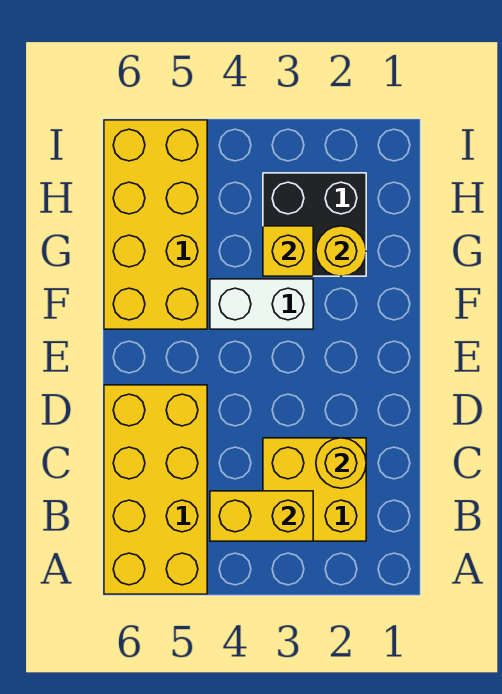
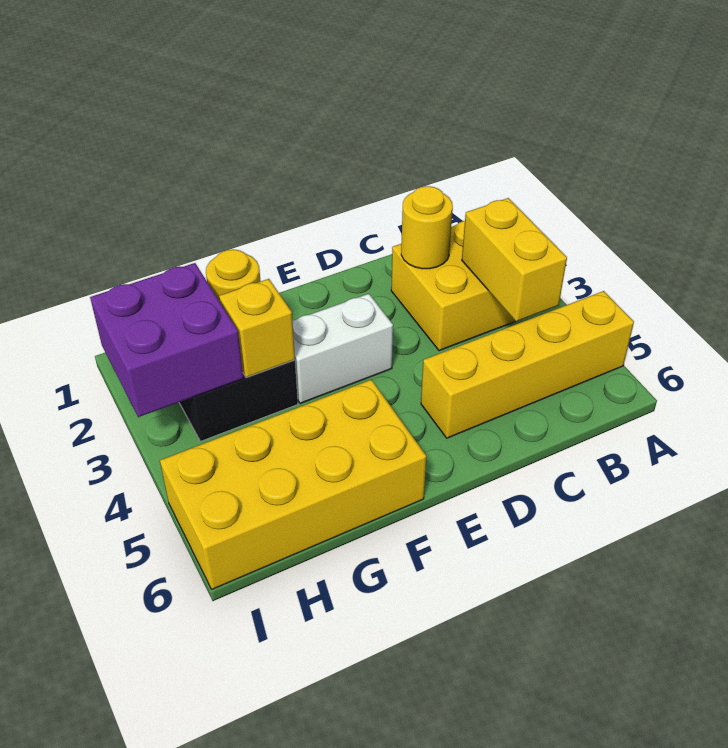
yellow brick A5:D6 level 1 -> yellow brick A5:D5 level 1
white brick F3:F4 level 1 -> white brick E3:F3 level 1
none -> purple brick H2:I3 level 2

